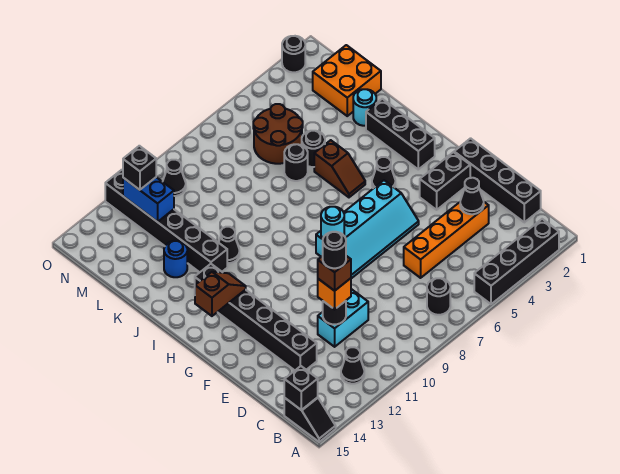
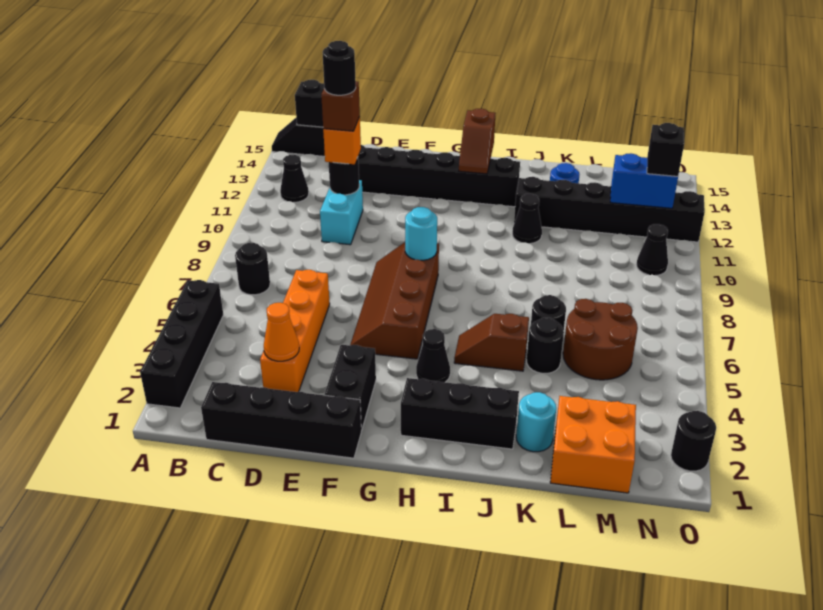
black cone D3 level 2 -> orange cone D3 level 2
cyan slope F5:G8 level 1 top G -> brown slope F5:G8 level 1 top G

